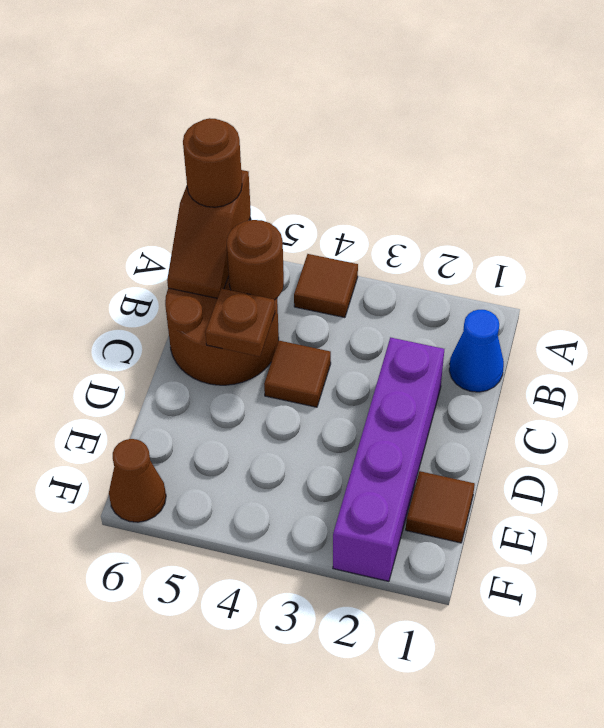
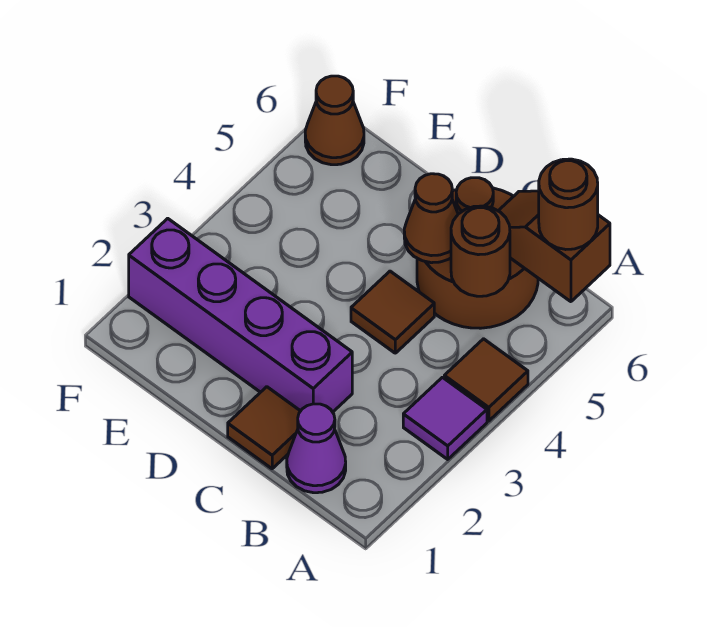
none -> purple tile A3 level 1
blue cone B1 level 1 -> purple cone B1 level 1
brown plate C5 level 2 -> brown cone C5 level 2
brown tile E1 level 1 -> brown tile C1 level 1

